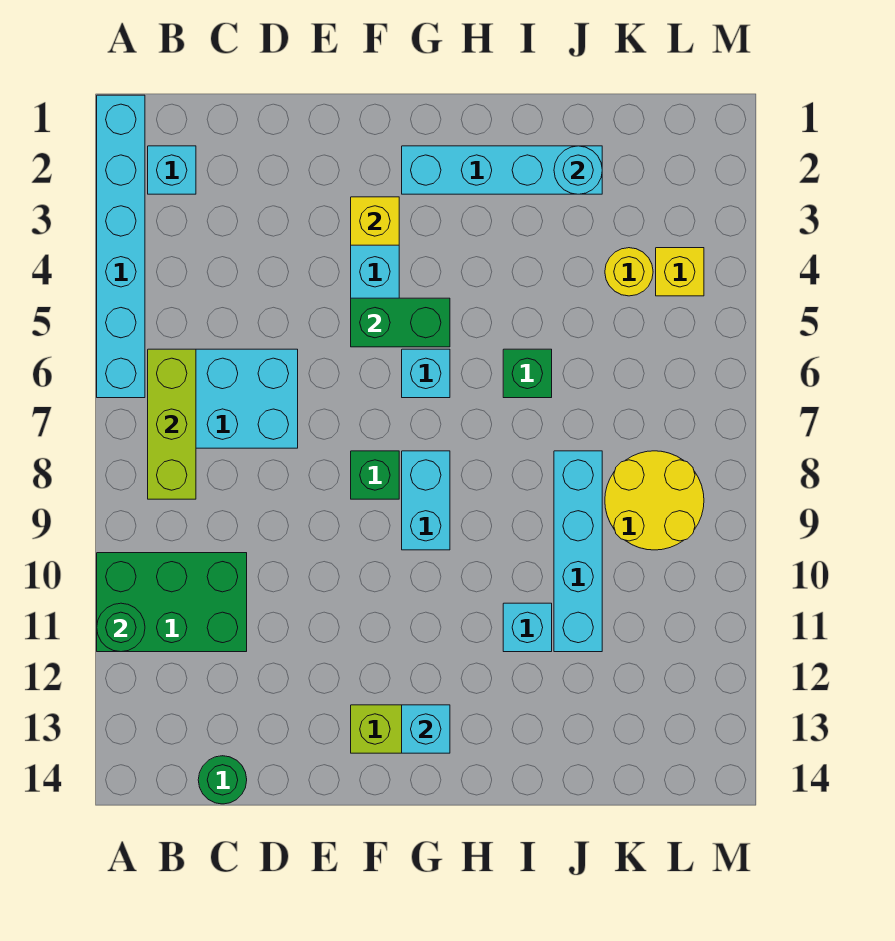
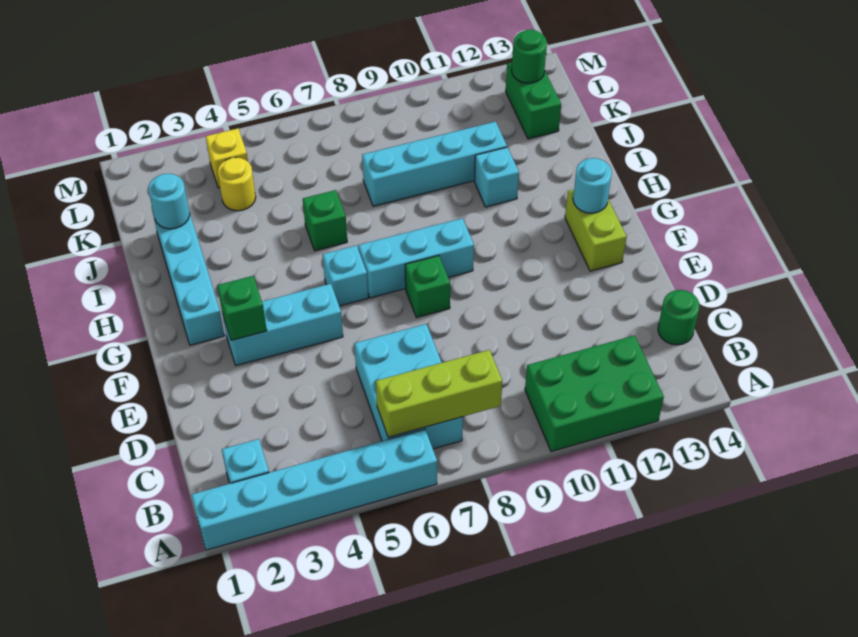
green brick A10:C11 level 1 -> green brick A10:B12 level 1
green round brick A11 level 2 -> green round brick L13 level 2
yellow brick F3 level 2 -> green brick F3 level 2
green brick F5:G5 level 2 -> green brick K13:L13 level 1
cyan brick G8:G9 level 1 -> cyan brick G7:G9 level 1
cyan brick G13 level 2 -> cyan round brick G13 level 2
yellow round brick K8:L9 level 1 -> none

